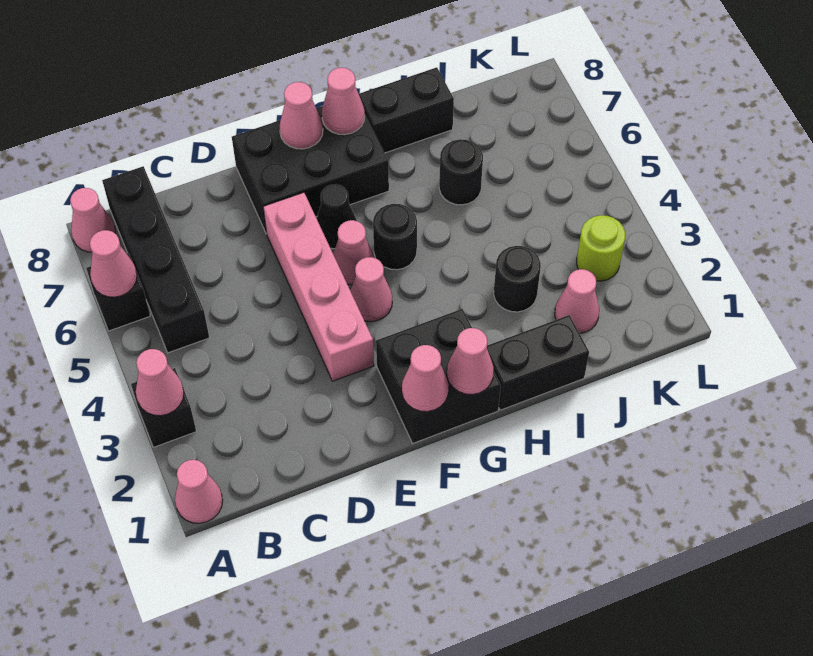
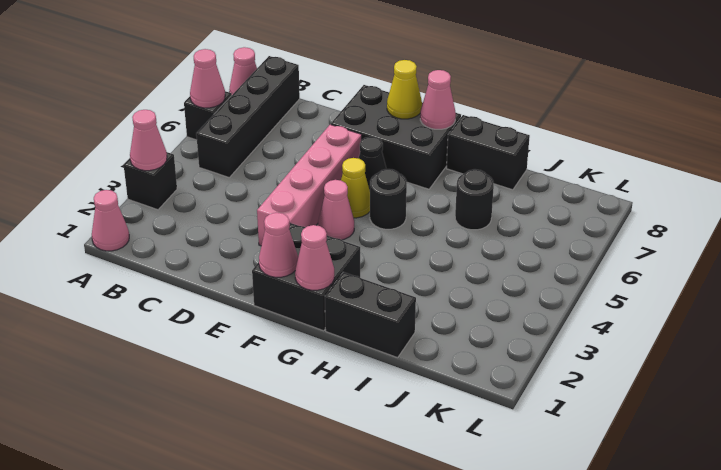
pink cone F5 level 1 -> yellow cone F5 level 1
pink cone F8 level 2 -> yellow cone F8 level 2
black round brick I3 level 1 -> none
pink cone J2 level 1 -> none
lime round brick K3 level 1 -> none

